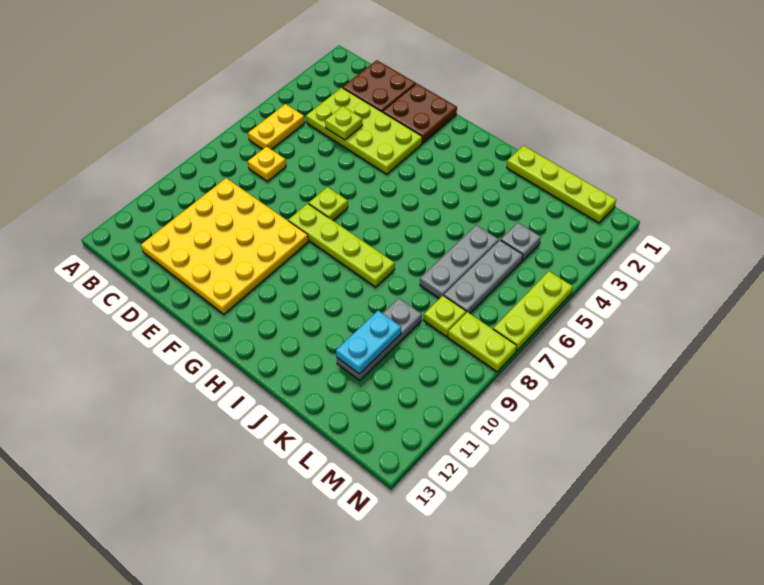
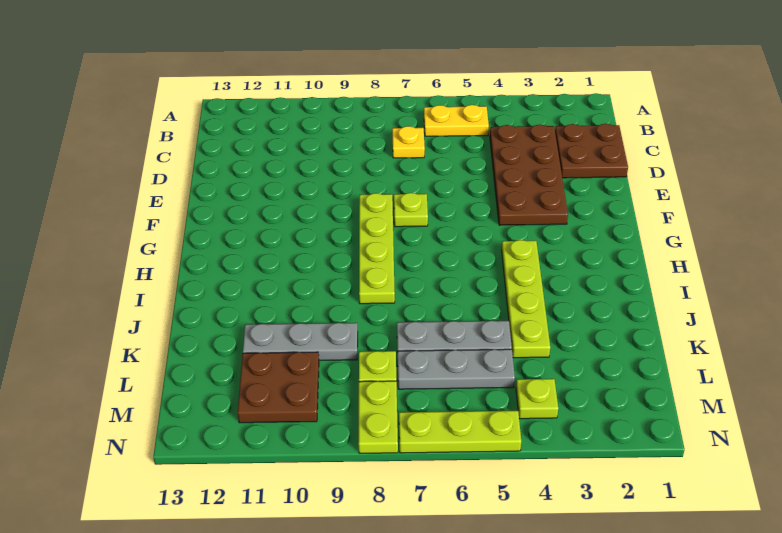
lime plate C3:F4 level 1 -> brown plate C3:F4 level 1
yellow plate C9:F12 level 1 -> none
lime plate D4 level 2 -> lime plate M4 level 1
brown plate E1:F2 level 1 -> brown plate L10:M11 level 1
lime plate J1:M1 level 1 -> lime plate H4:K4 level 1
cyan plate K10:K11 level 2 -> none
grey plate L4 level 1 -> none

